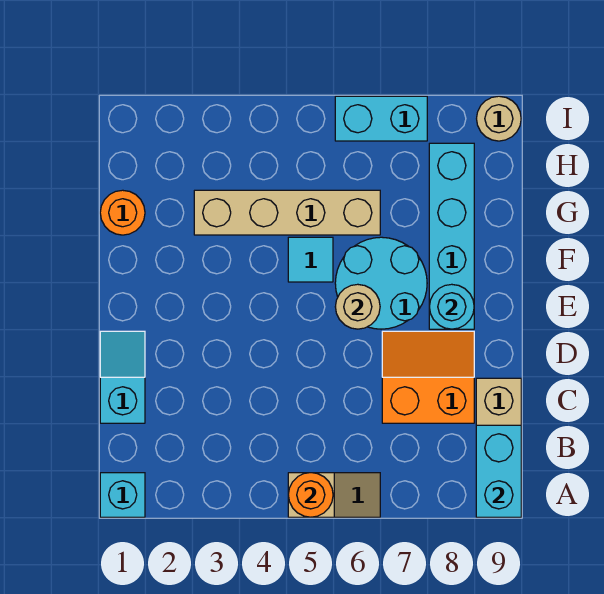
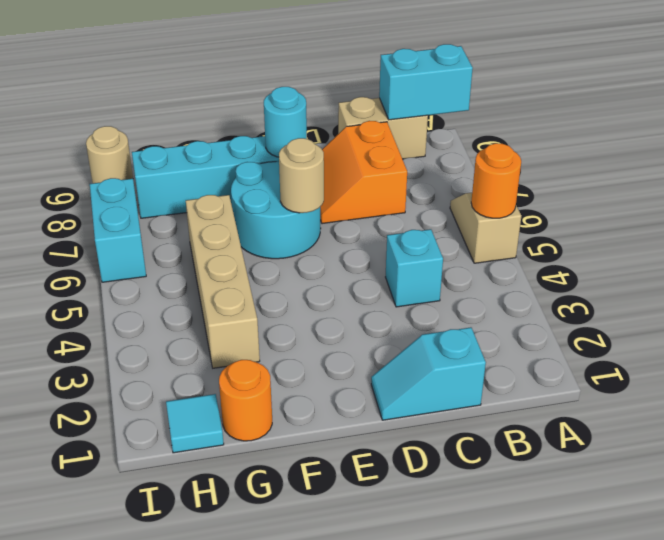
cyan brick A1 level 1 -> cyan brick C4 level 1
cyan tile F5 level 1 -> cyan tile H1 level 1

